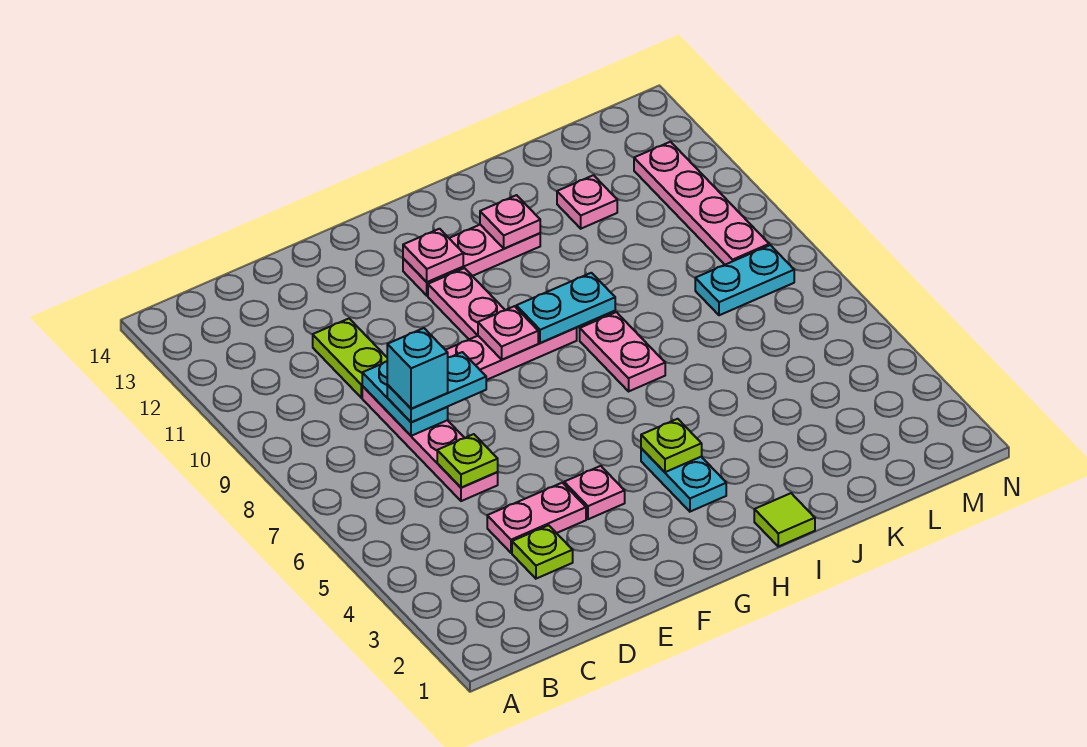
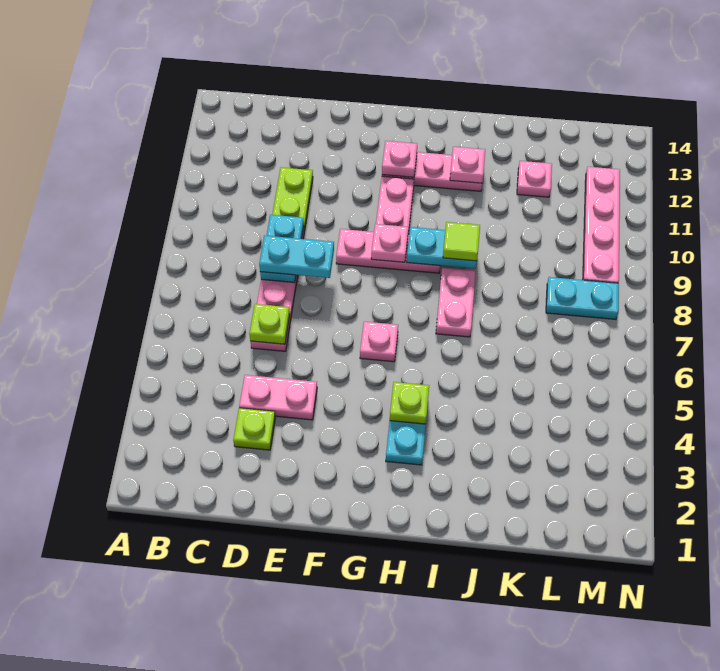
cyan brick D8 level 4 -> none
pink plate F4 level 1 -> pink plate G6 level 1
lime tile I1 level 1 -> lime tile I9 level 3

